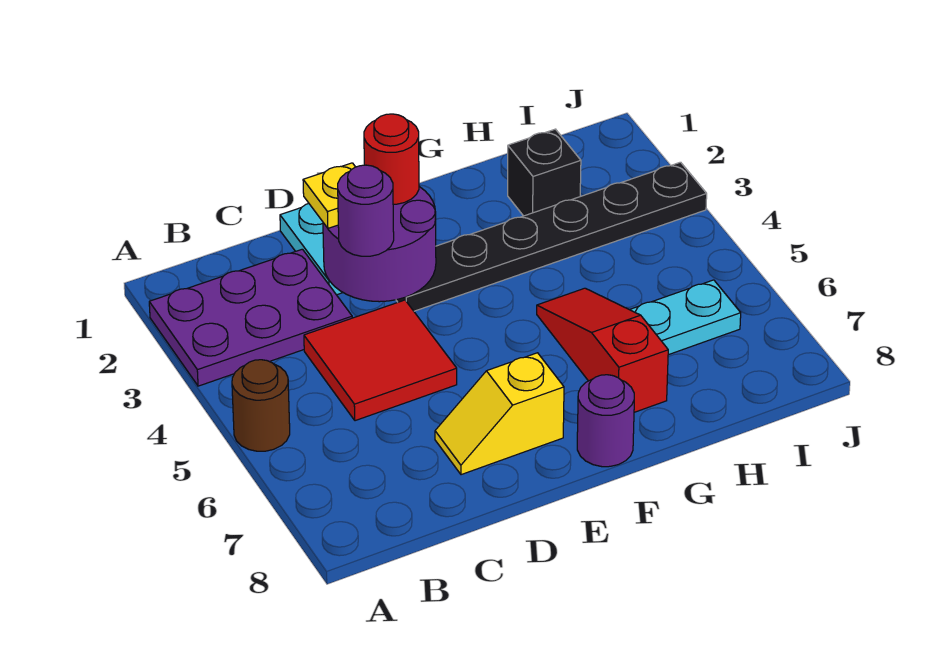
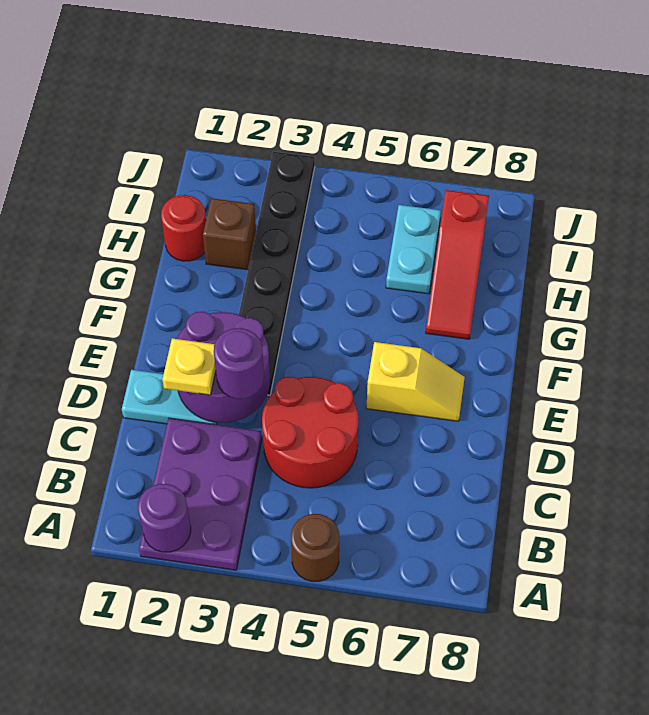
red tile C4:D5 level 1 -> red round brick C4:D5 level 1
yellow slope D7:E7 level 1 top E -> yellow slope E6:E7 level 1 top 6
red round brick E2 level 3 -> red round brick H1 level 1
purple round brick F8 level 1 -> purple round brick A2 level 2
red slope G5:G7 level 1 top 7 -> red slope G7:I7 level 1 top I
black brick H2 level 1 -> brown brick H2 level 1

